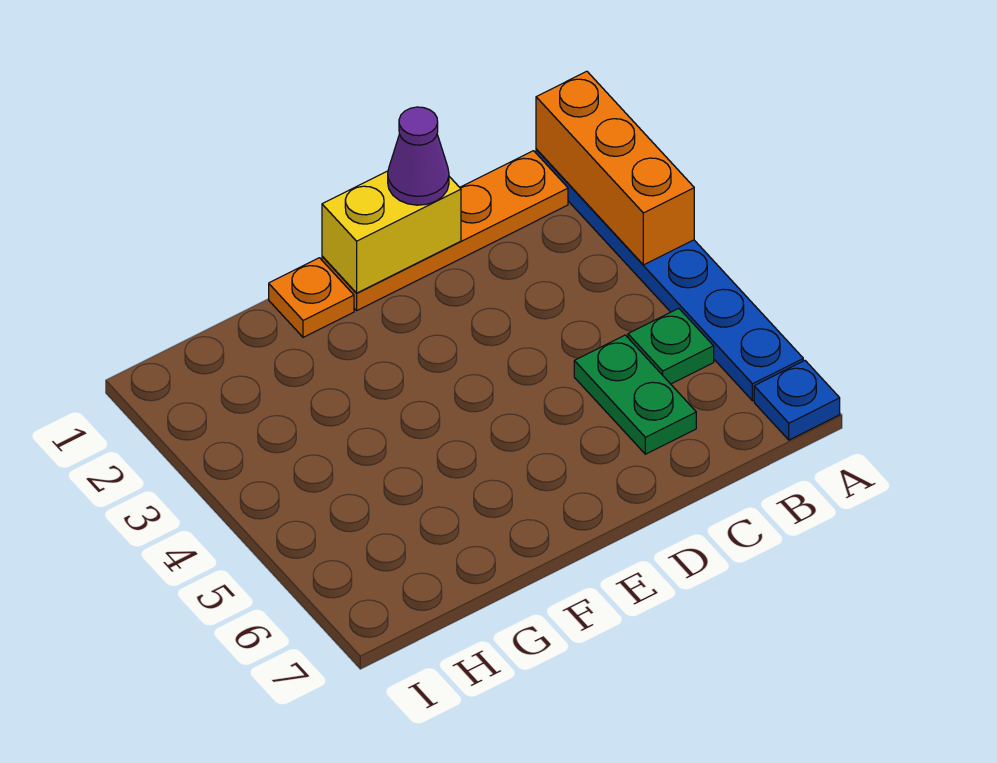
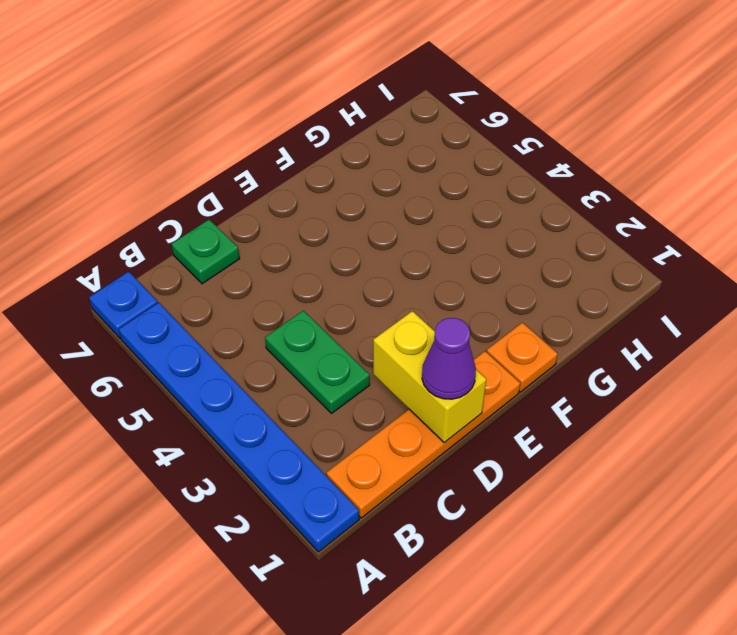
orange brick A1:A3 level 2 -> none
green plate B5 level 1 -> green plate C7 level 1
green plate C5:C6 level 1 -> green plate C3:C4 level 1
yellow brick D1:E1 level 2 -> yellow brick D1:D2 level 2

